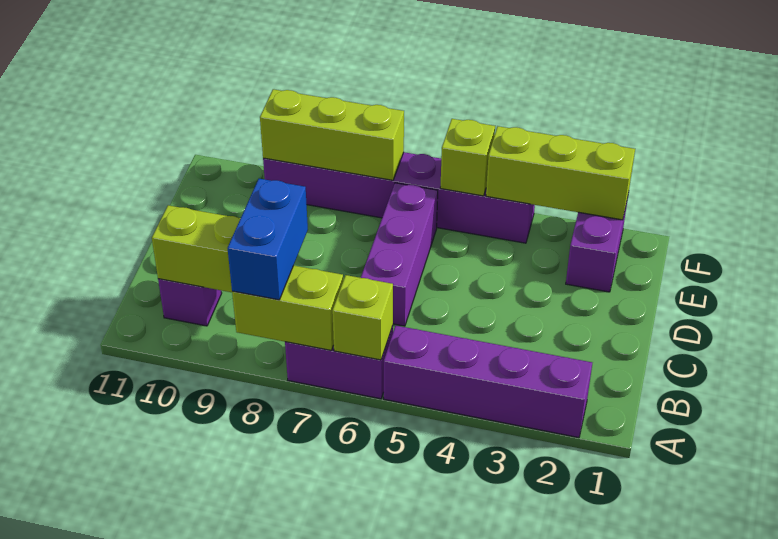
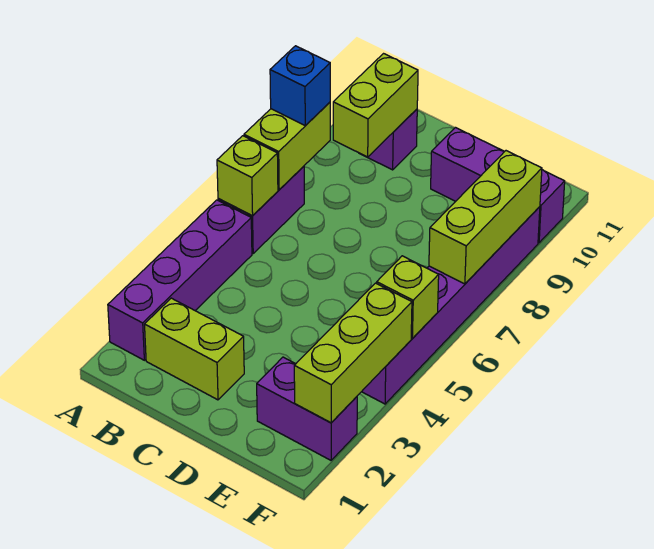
blue brick A8:B8 level 3 -> blue brick A8 level 3
none -> lime brick B2:C2 level 1
purple brick C6:E6 level 1 -> purple brick D10:F10 level 1

